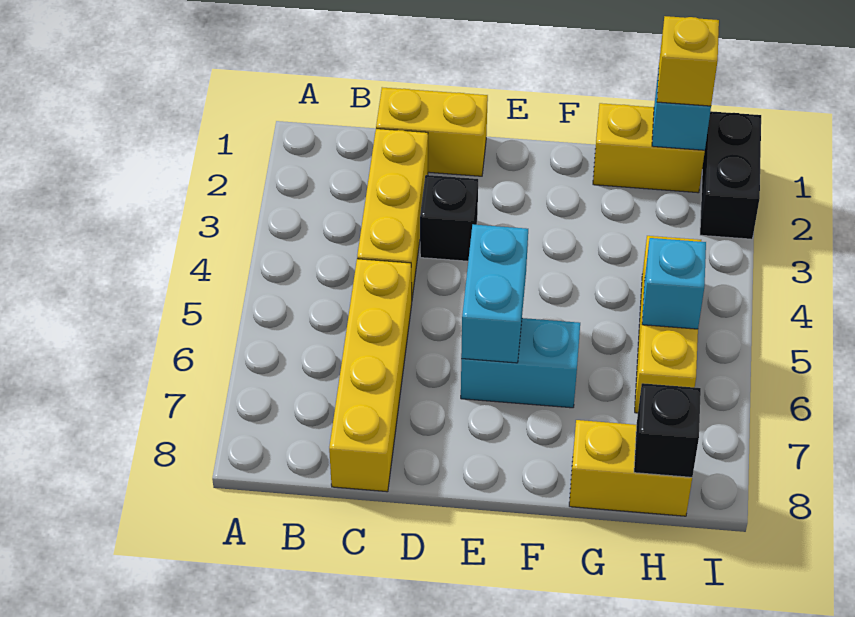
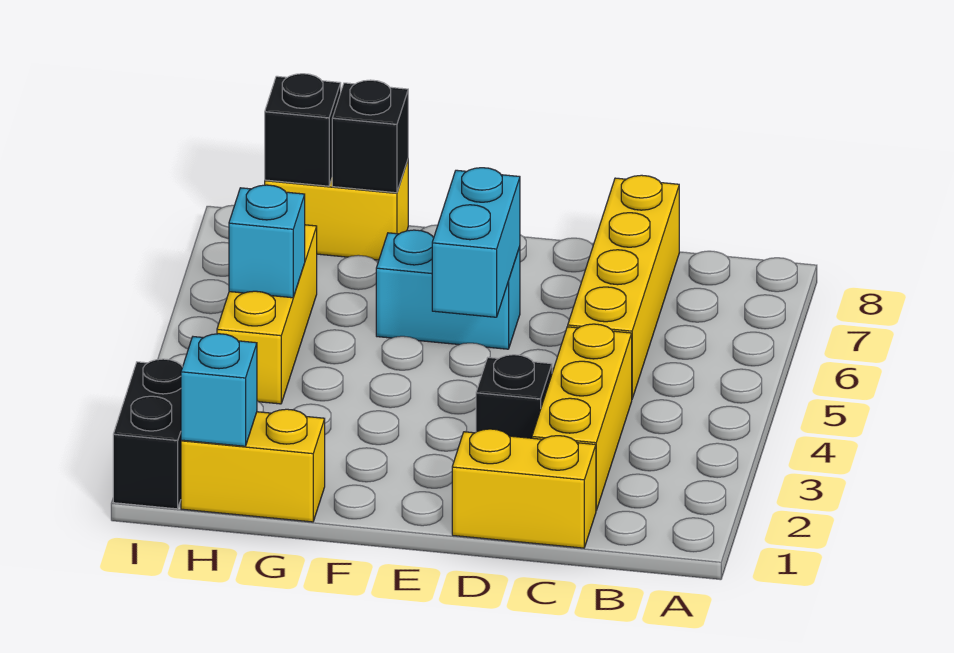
none -> black brick G8 level 2
yellow brick H1 level 3 -> none

